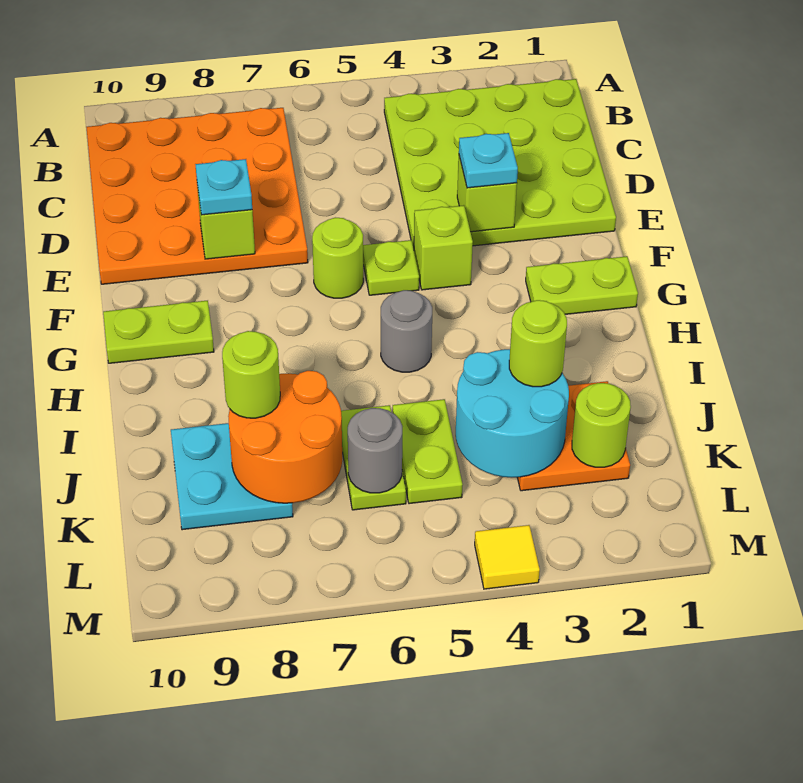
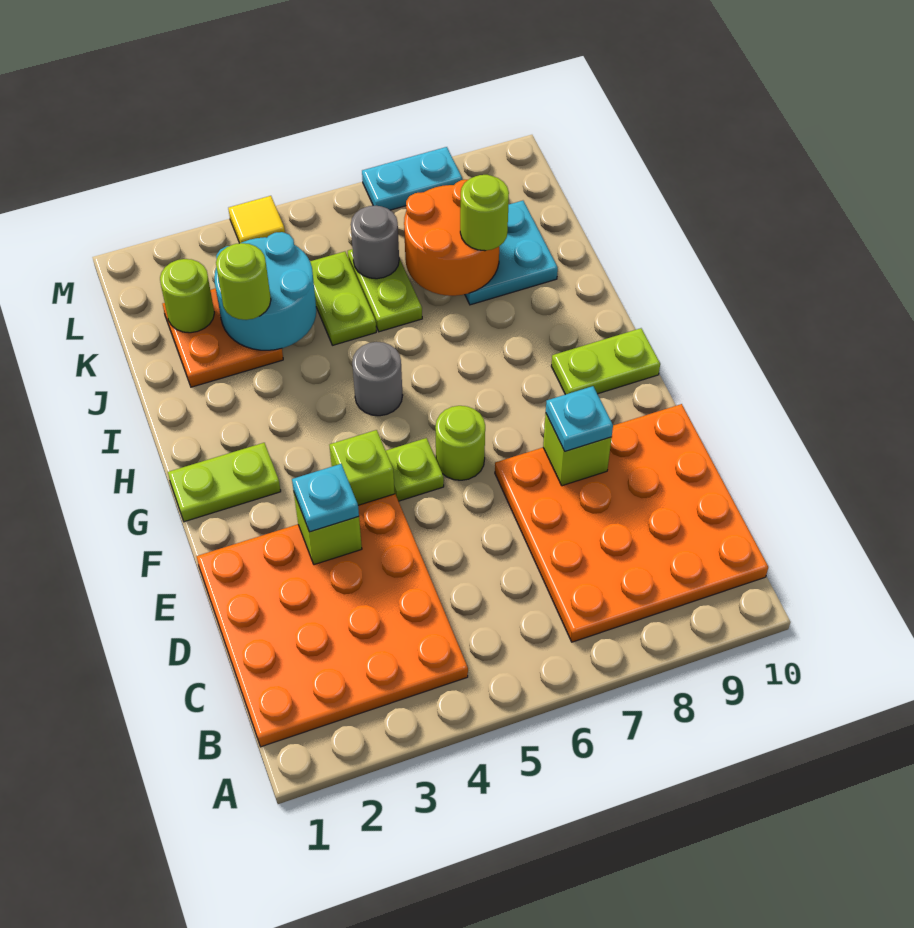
lime plate B1:E4 level 1 -> orange plate B1:E4 level 1
none -> cyan plate M7:M8 level 1

